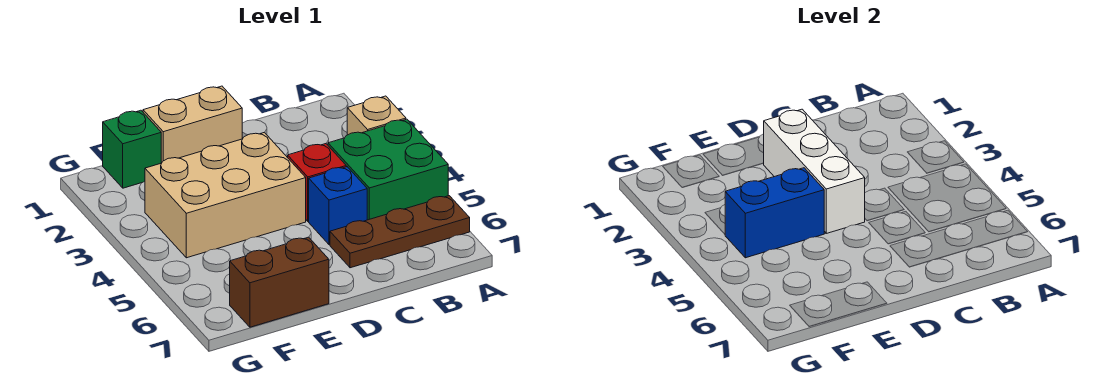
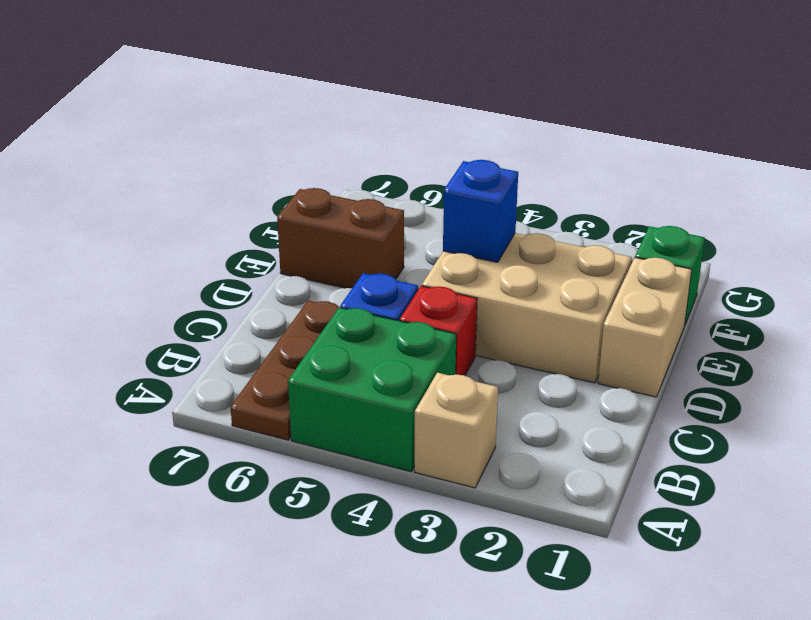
white brick D2:D4 level 2 -> none
tan brick D3:F4 level 1 -> tan brick D2:E4 level 1
blue brick E4:F4 level 2 -> blue brick E4 level 2
brown brick E7:F7 level 1 -> brown brick E6:E7 level 1

